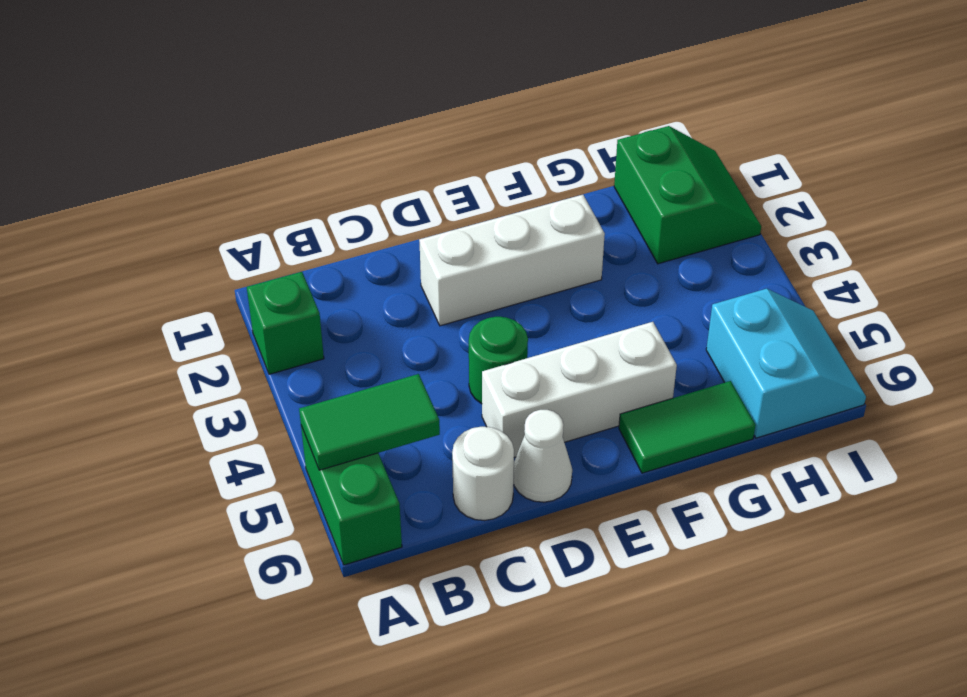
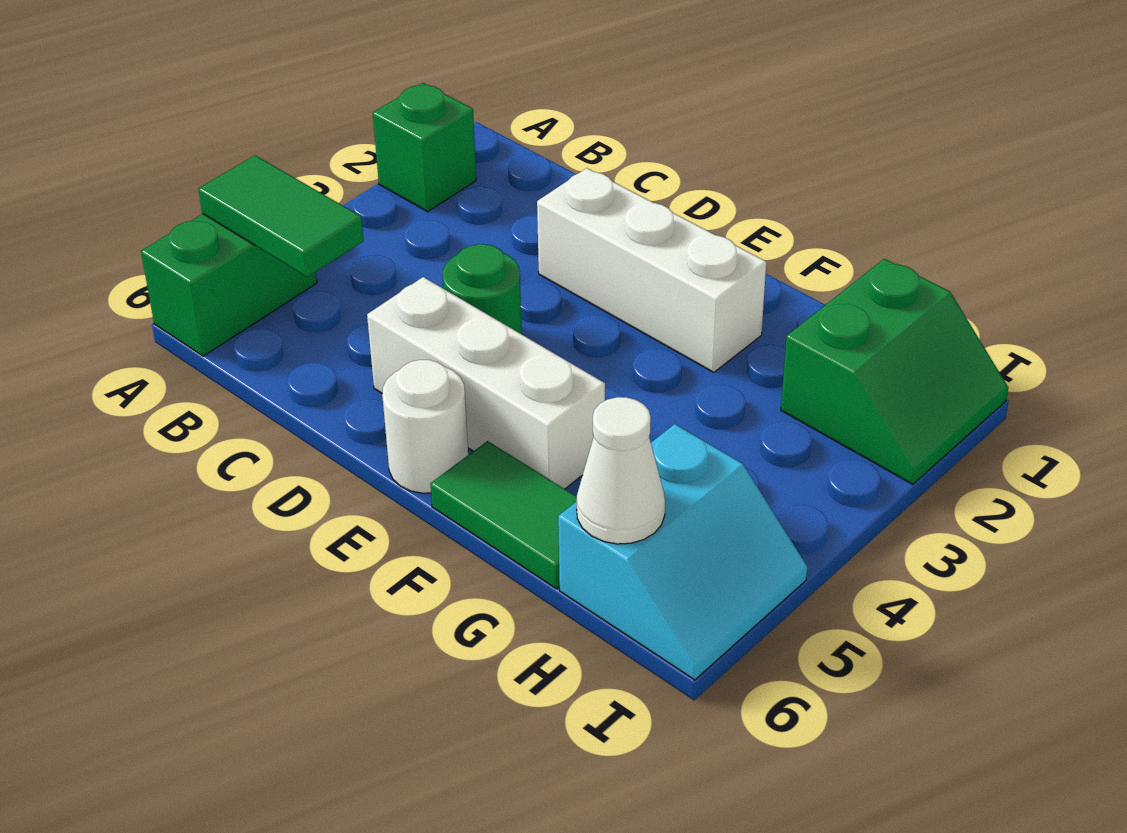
white round brick C6 level 1 -> white round brick E6 level 1
white cone D6 level 1 -> white cone H6 level 2

